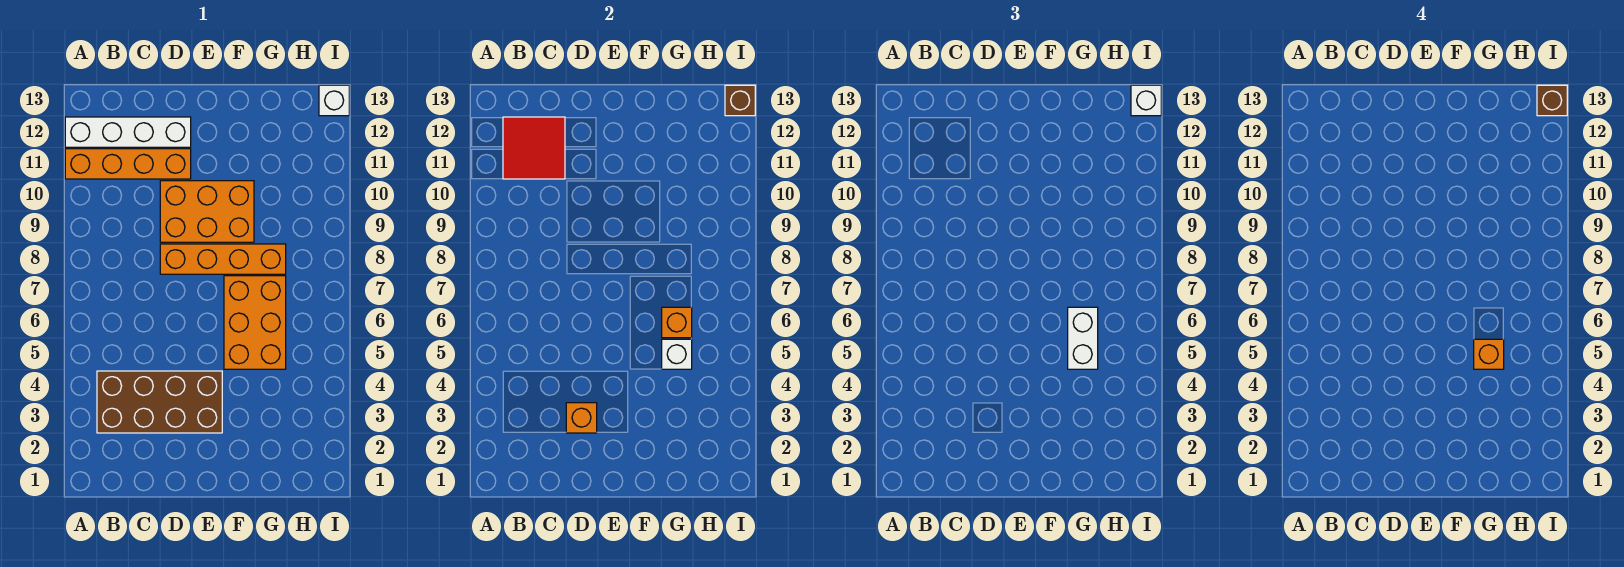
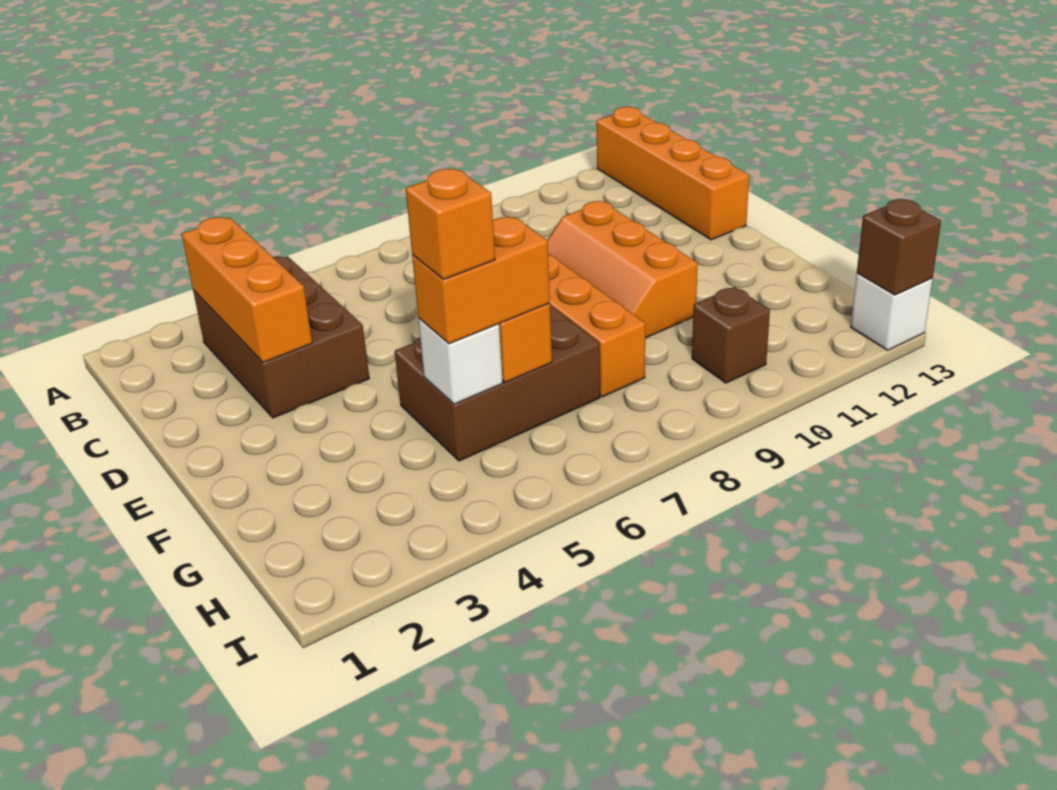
orange brick A11:D11 level 1 -> orange brick A13:D13 level 1
white brick A12:D12 level 1 -> none
brown brick B3:E4 level 1 -> brown brick B3:D4 level 1
red tile B11:C12 level 2 -> none
orange brick D3 level 2 -> orange brick B3:D3 level 2
orange brick D9:F10 level 1 -> orange slope D9:F10 level 1 top 10
orange brick F5:G7 level 1 -> brown brick F5:G7 level 1
white brick G5:G6 level 3 -> orange brick G5:G6 level 3
white brick I13 level 3 -> none
brown brick I13 level 4 -> brown brick H10 level 1

